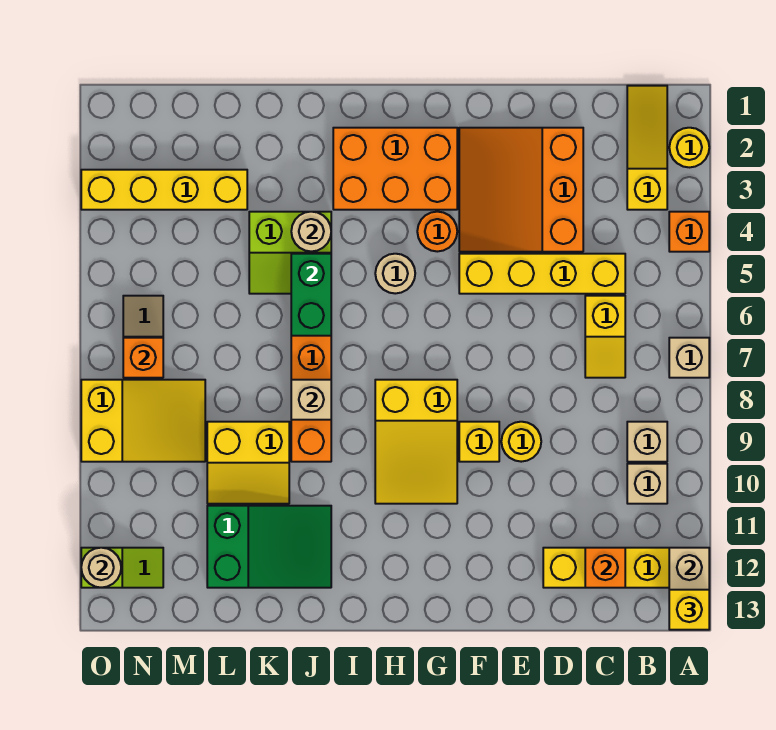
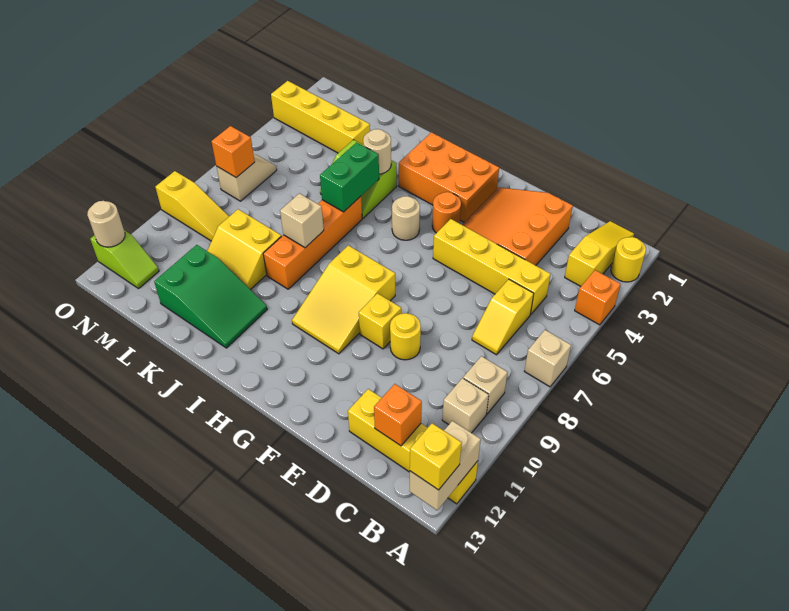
yellow slope M8:O9 level 1 top O -> yellow slope M9:O9 level 1 top O

